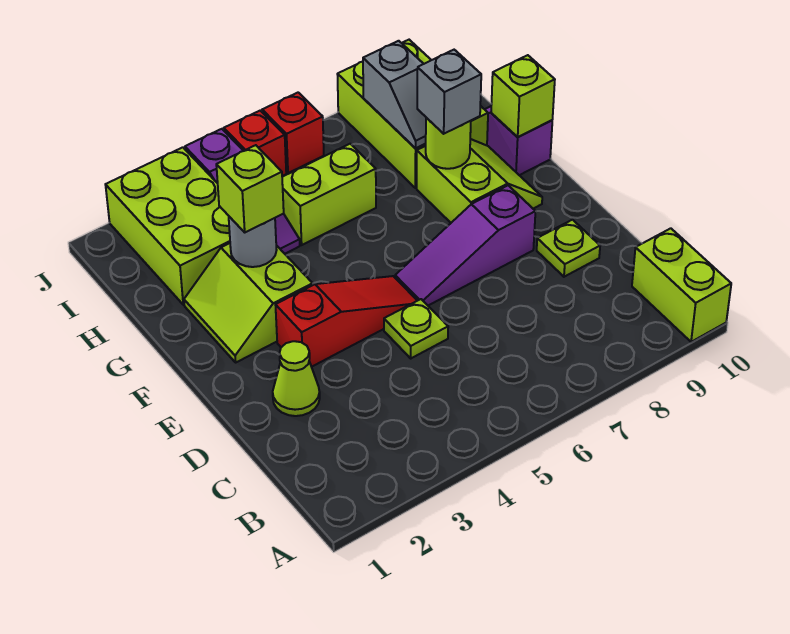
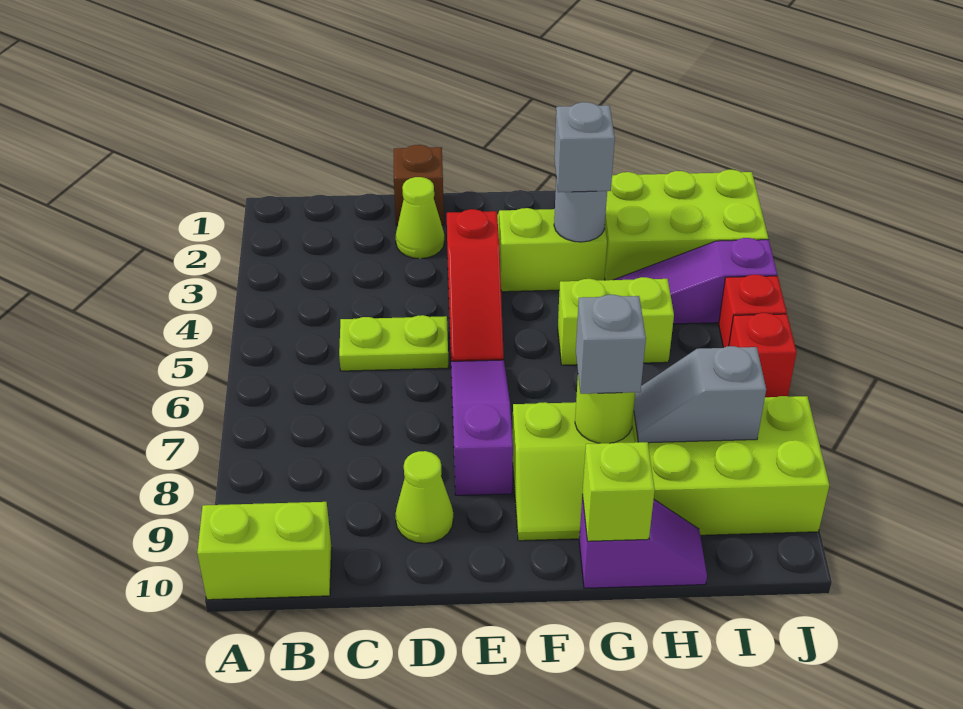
none -> brown brick D1 level 1
lime plate D5 level 1 -> lime plate C5:D5 level 1
lime plate D9 level 1 -> lime cone D9 level 1
lime brick G3 level 3 -> grey brick G3 level 3
lime brick H5:H6 level 1 -> lime brick G5:H5 level 1

